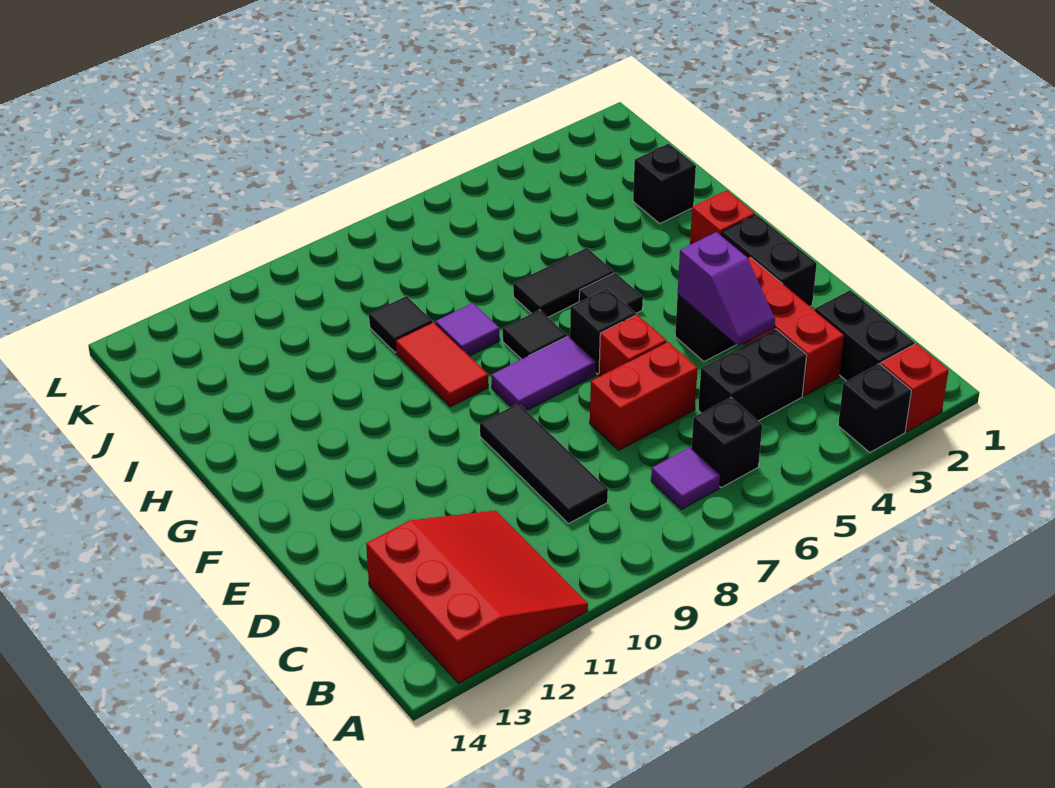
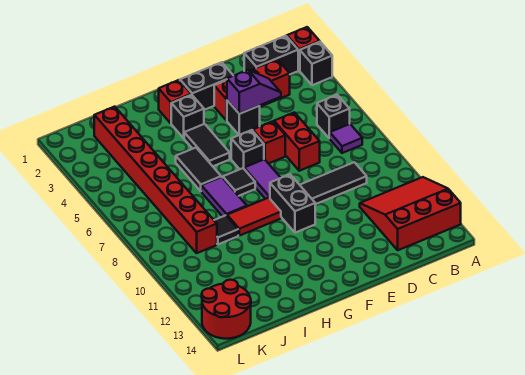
black brick C4:C5 level 1 -> black brick F9:F10 level 1
black tile G5 level 1 -> black tile G4:G5 level 1
purple tile H8 level 1 -> purple tile H7:H8 level 1
black brick I2 level 1 -> black brick G3 level 1
none -> red brick J2:J9 level 1
none -> red round brick K13:L14 level 1

